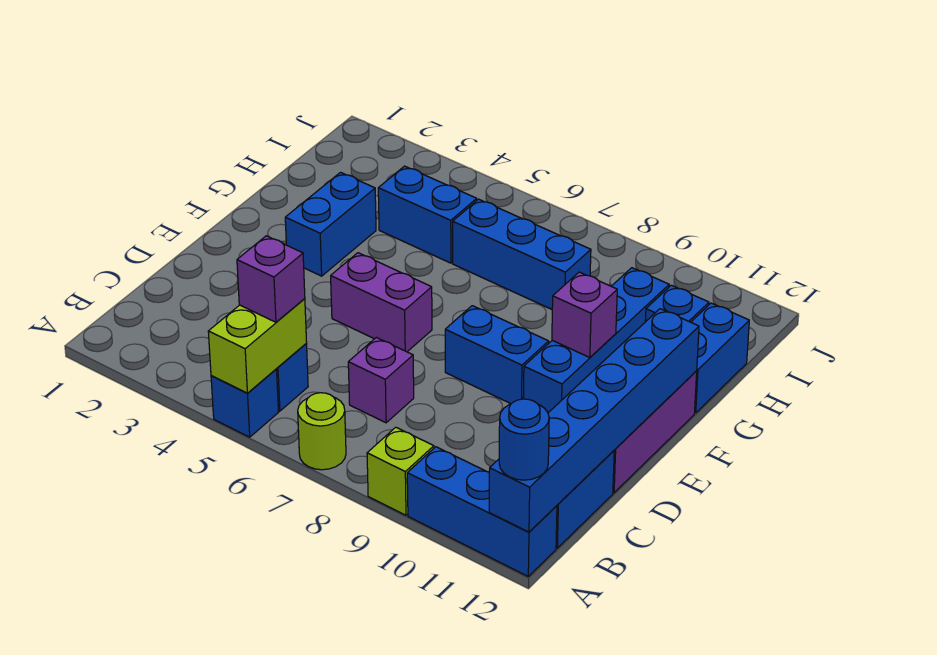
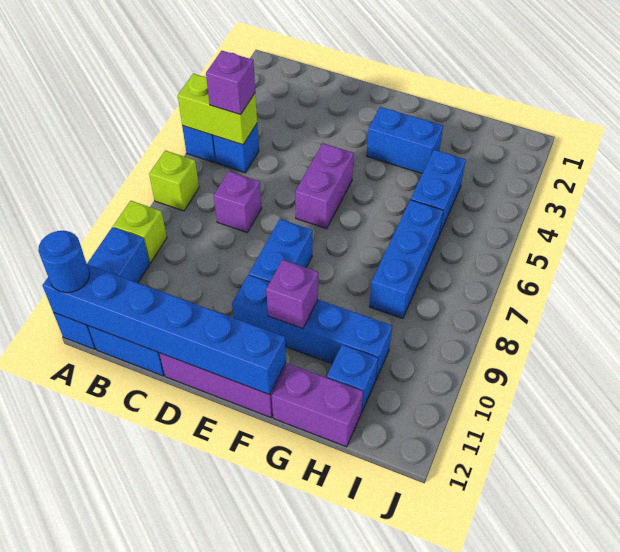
lime round brick A7 level 1 -> lime brick A7 level 1
blue brick G12:H12 level 1 -> purple brick G12:H12 level 1

